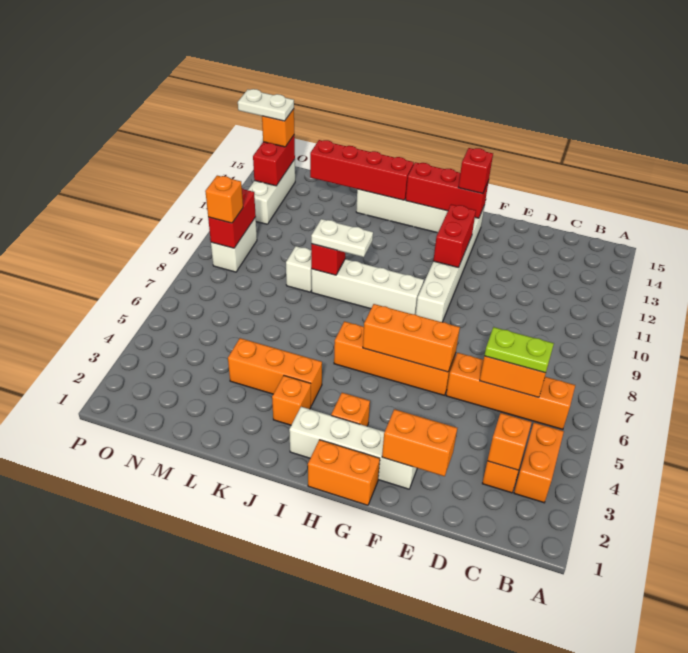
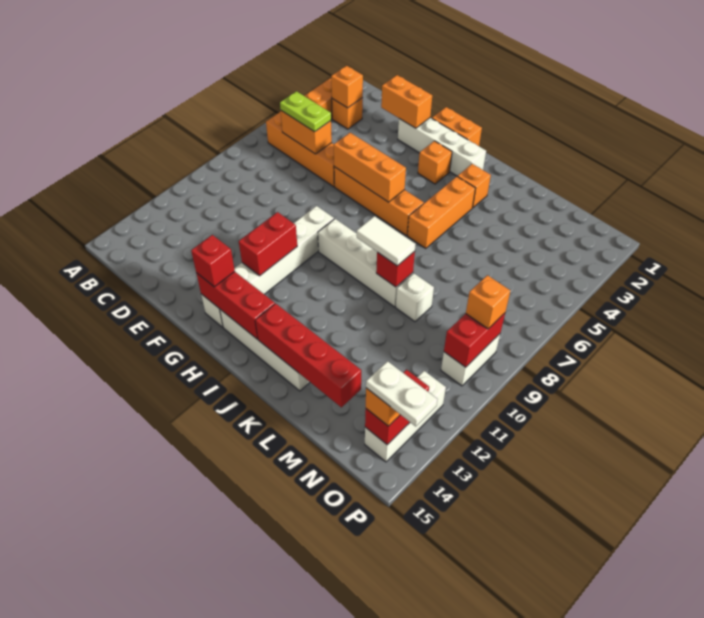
orange brick J4:L4 level 1 -> orange brick J4:J6 level 1
white plate J9:K9 level 3 -> white tile J9:K9 level 3

